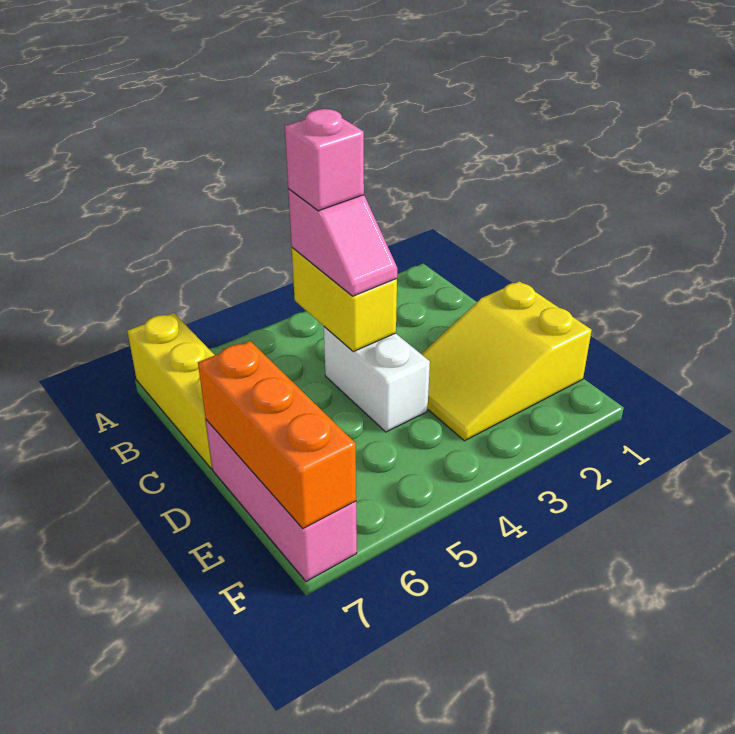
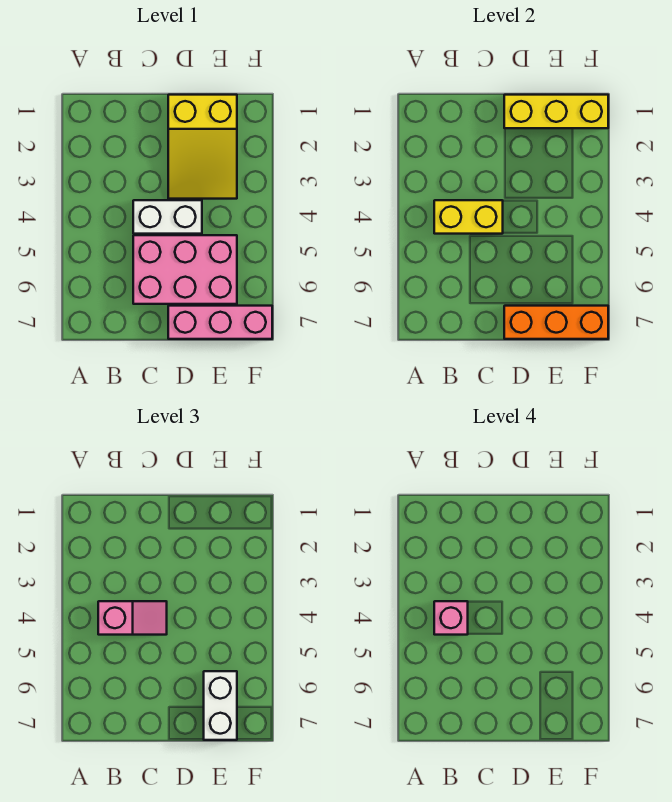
yellow brick A7:C7 level 1 -> yellow brick D1:F1 level 2
none -> pink brick C5:E6 level 1
none -> white brick E6:E7 level 3

